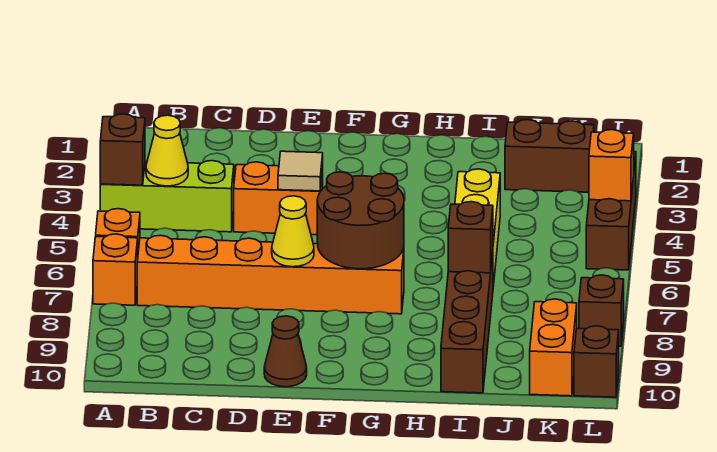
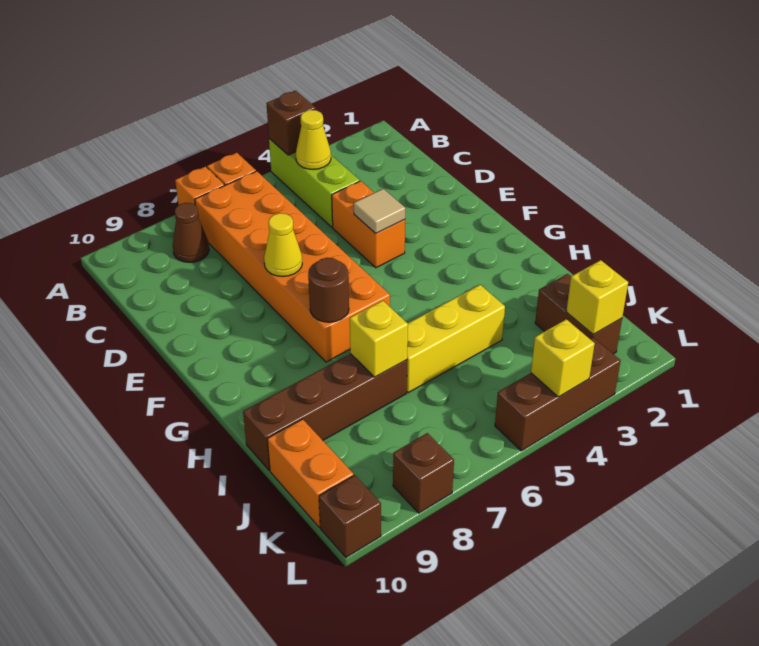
orange brick B7:G7 level 1 -> orange brick B6:G7 level 1
brown cone E10 level 1 -> brown cone B8 level 1
brown round brick F6:G7 level 2 -> brown round brick G7 level 2
brown brick I7 level 2 -> yellow brick I7 level 2
none -> yellow brick K2 level 2
orange brick K9:K10 level 1 -> orange brick J10:K10 level 1
orange brick L4 level 2 -> yellow brick L4 level 2

